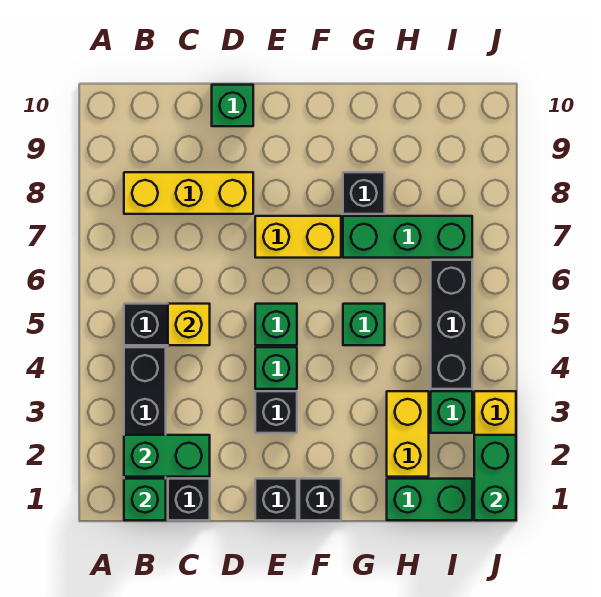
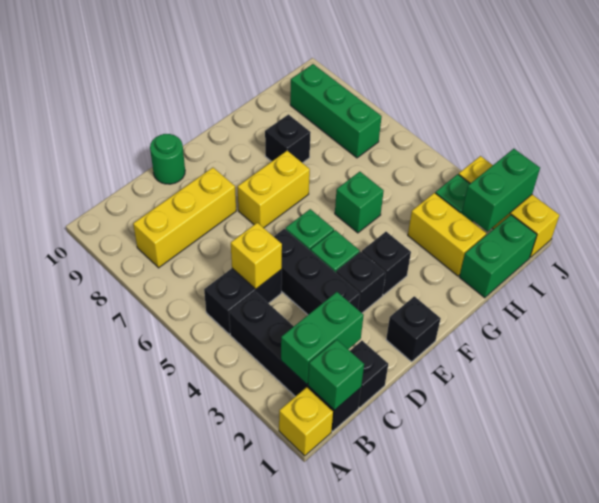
none -> yellow brick A1 level 1
green brick D10 level 1 -> green round brick D10 level 1
black brick F1 level 1 -> black brick F3 level 1
green brick G7:I7 level 1 -> green brick I7:I9 level 1
black brick I4:I6 level 1 -> black brick D3:D5 level 1
green brick J1:J2 level 2 -> green brick I2:J2 level 2

